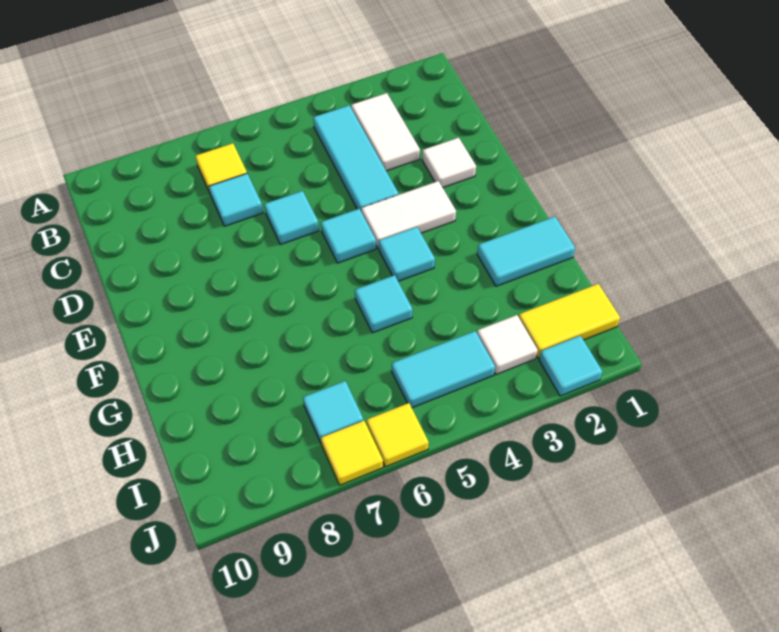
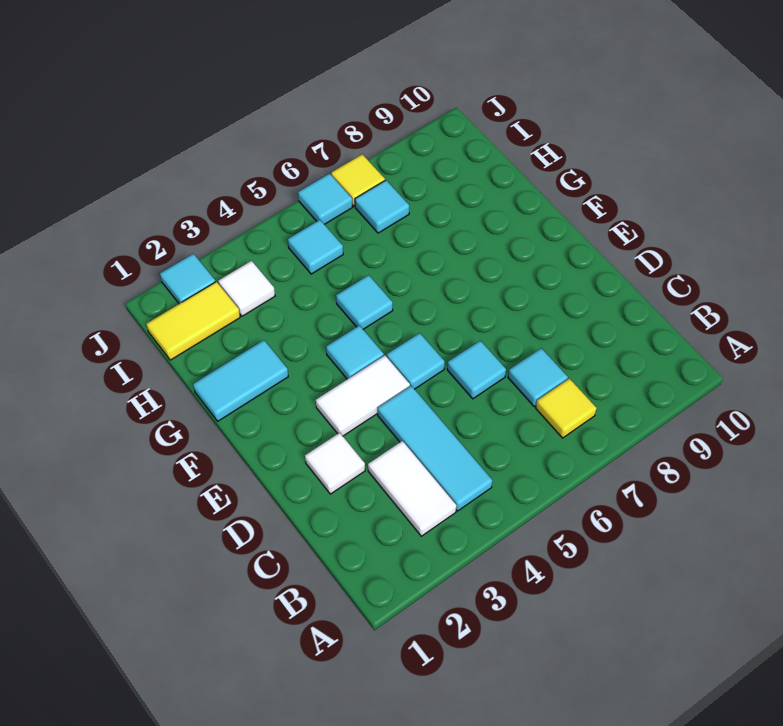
cyan tile I4:I5 level 1 -> cyan tile I5 level 1
yellow tile J6 level 1 -> cyan tile J6 level 1

